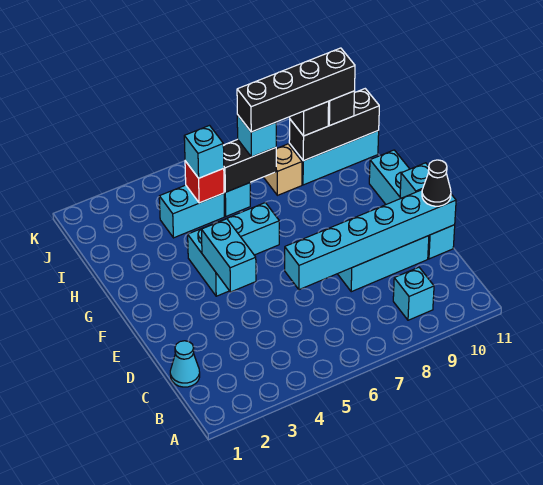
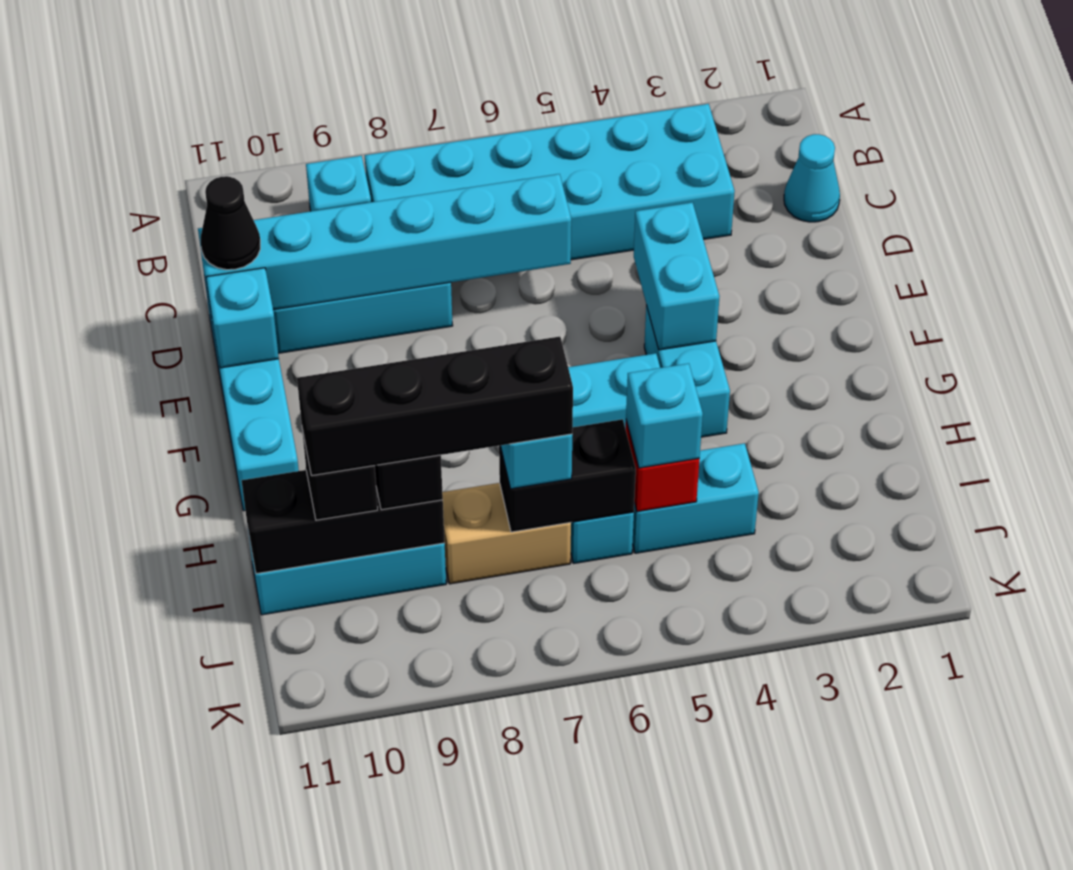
none -> cyan brick B3:C8 level 1
tan brick I8 level 1 -> tan brick I7:I8 level 1

